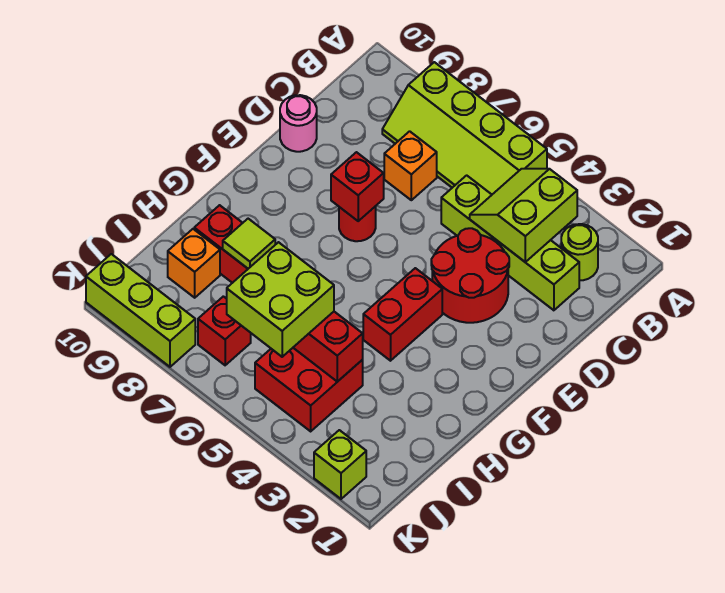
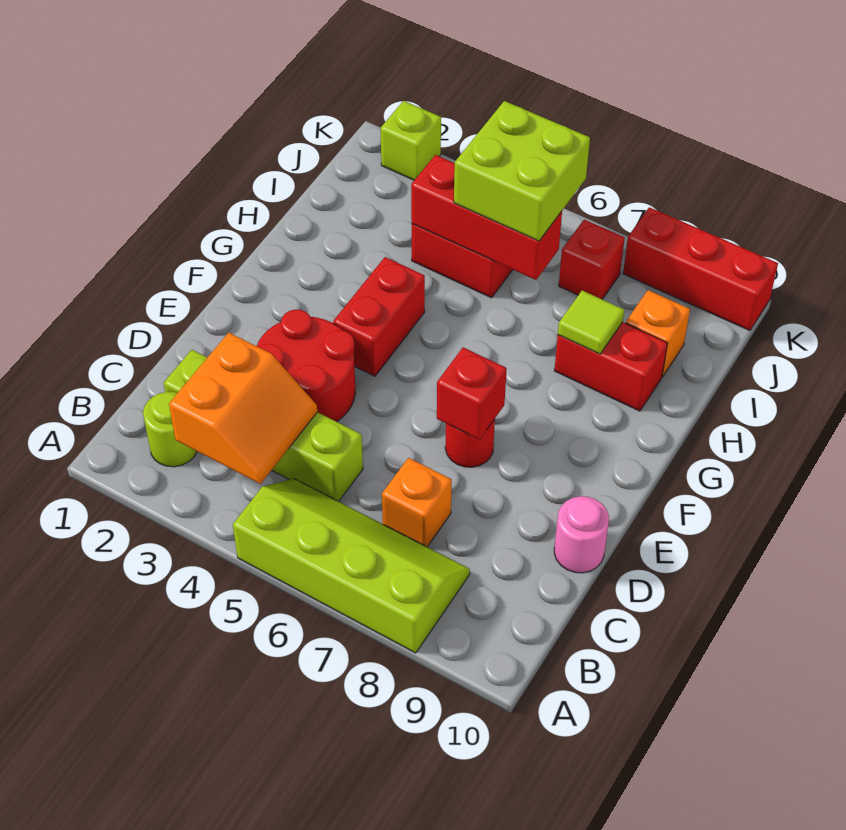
lime slope B3:C4 level 2 top 3 -> orange slope B3:C4 level 2 top 3
lime brick K8:K10 level 1 -> red brick K8:K10 level 1

